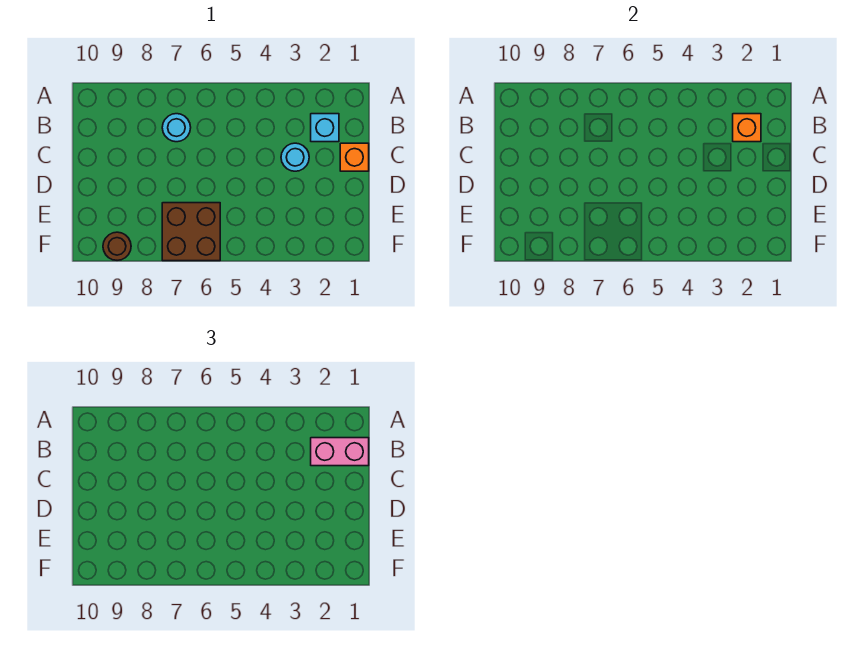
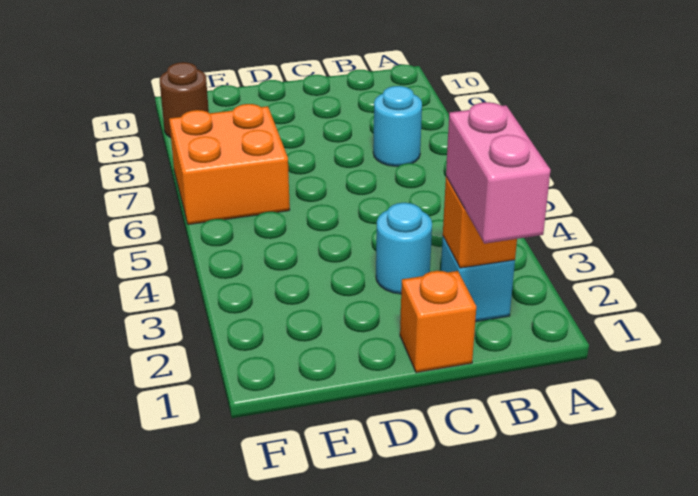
brown brick E6:F7 level 1 -> orange brick E6:F7 level 1

